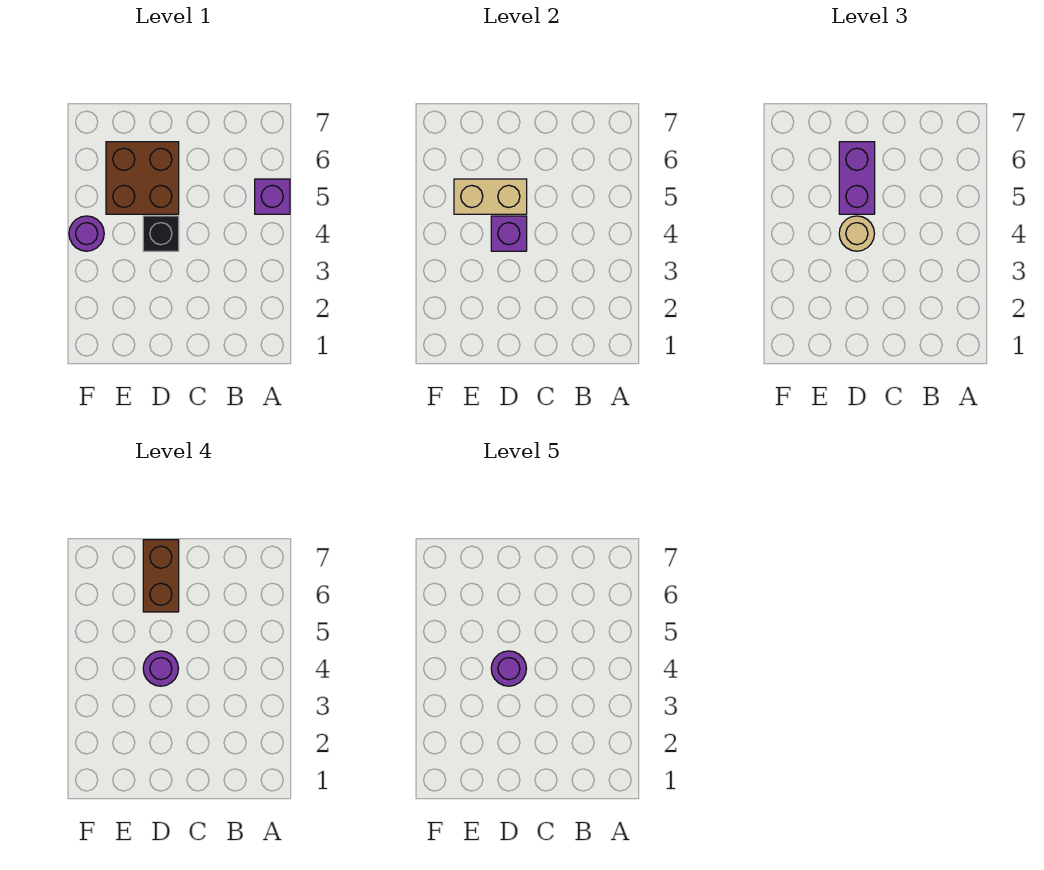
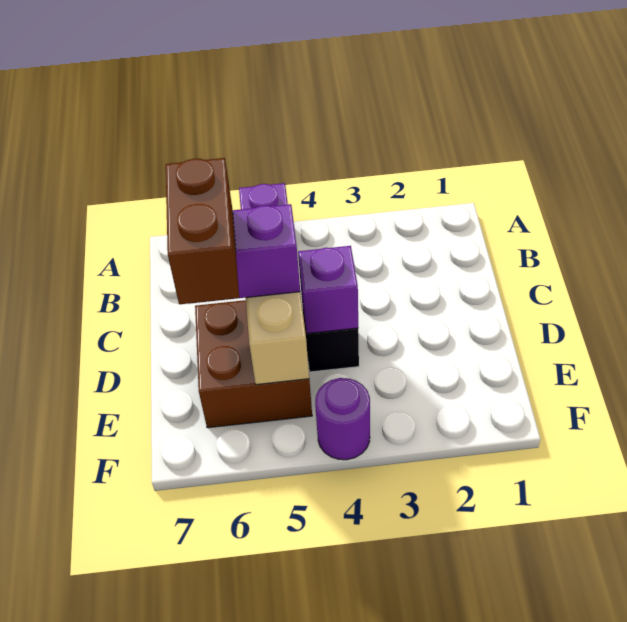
tan round brick D4 level 3 -> none
purple round brick D4 level 4 -> none
purple round brick D4 level 5 -> none
brown brick D6:D7 level 4 -> brown brick D6:E6 level 4

